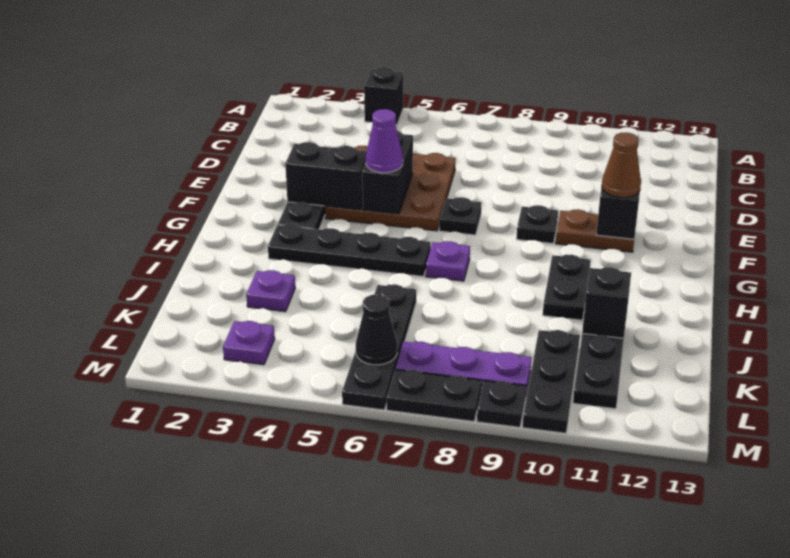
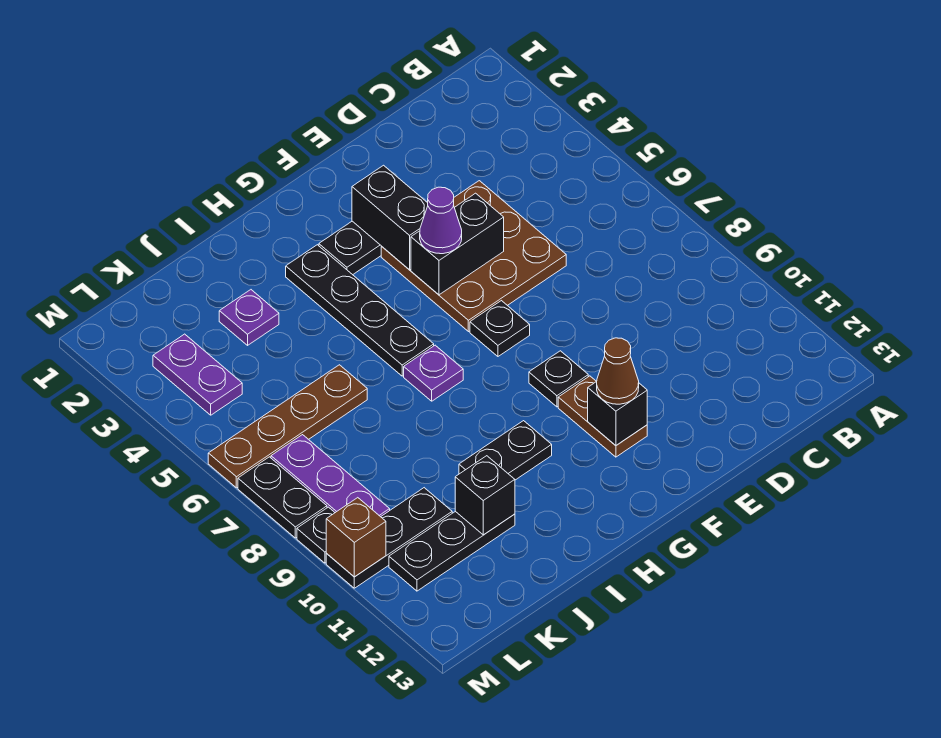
black brick A4 level 1 -> none
black plate J6:M6 level 1 -> brown plate J6:M6 level 1
purple plate L3 level 1 -> purple plate L3:L4 level 1
black cone L6 level 2 -> none
none -> brown brick M10 level 2

